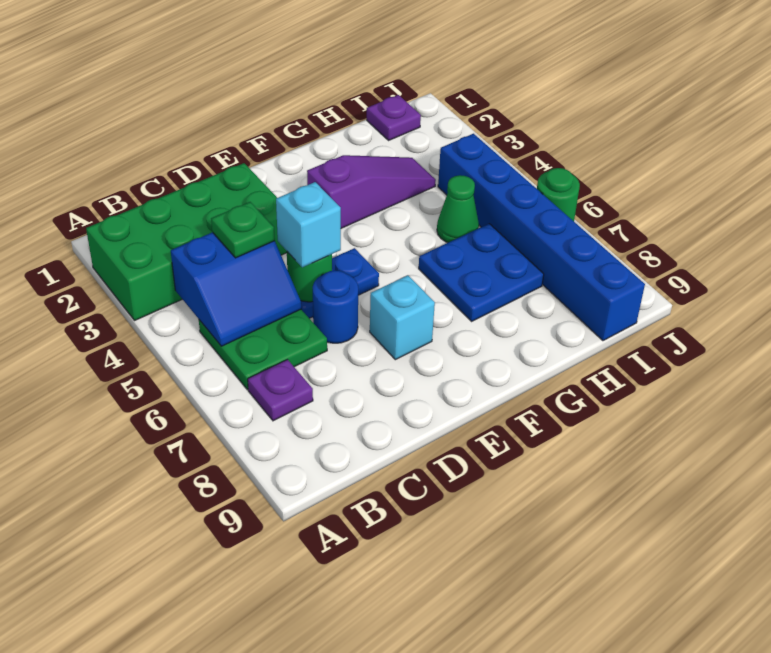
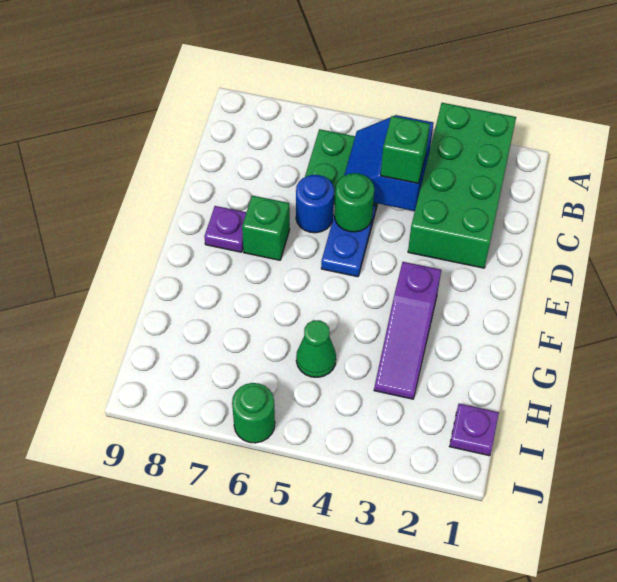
purple plate B7 level 1 -> purple plate E8 level 1
green plate C4 level 3 -> green brick C4 level 3
cyan brick D5 level 3 -> none
cyan brick E7 level 1 -> green brick E7 level 1
blue plate G6:H7 level 1 -> none
blue brick I4:I9 level 1 -> none

